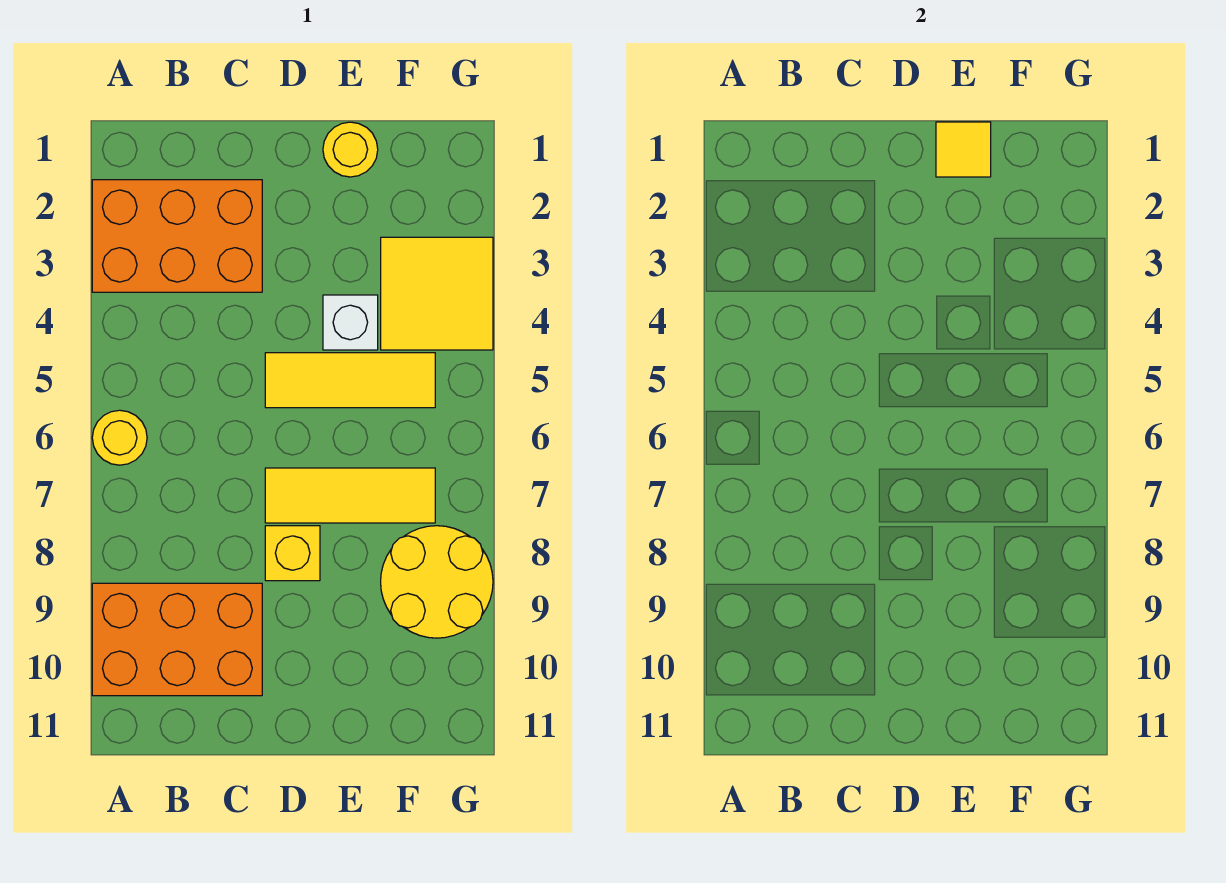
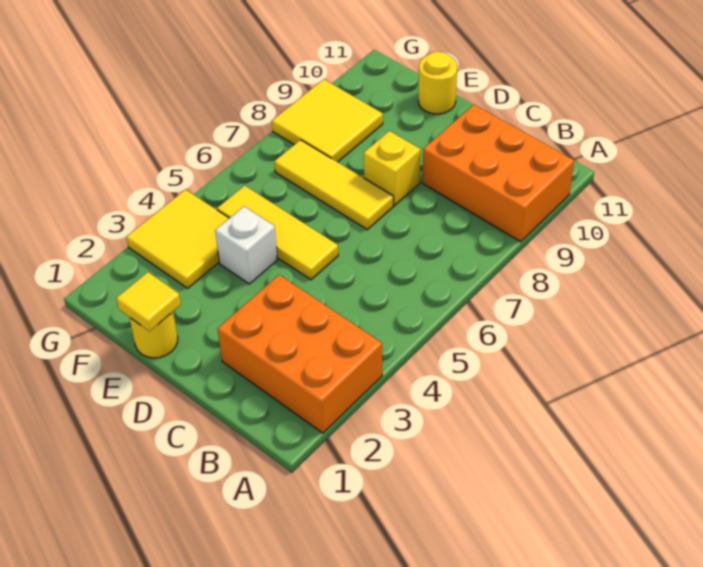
yellow round brick A6 level 1 -> yellow round brick E11 level 1
yellow round brick F8:G9 level 1 -> yellow tile F8:G9 level 1

